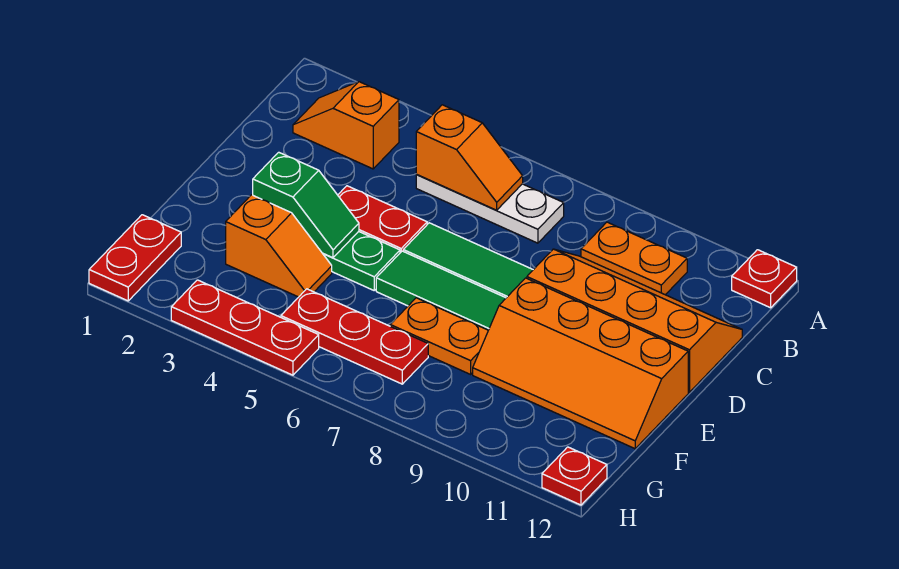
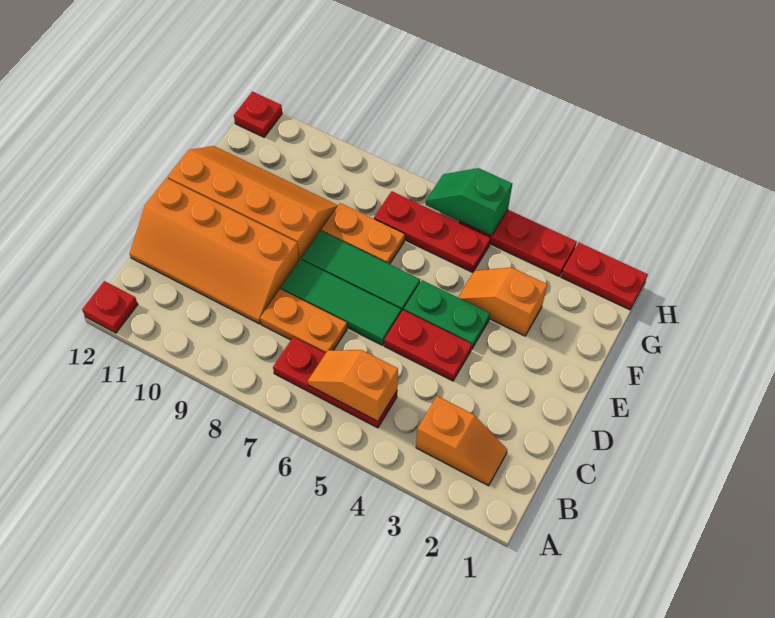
white plate B5:B7 level 1 -> red plate B5:B7 level 1
orange plate B9:B10 level 1 -> orange plate C7:C8 level 1
green slope E3:E4 level 2 top 3 -> green slope H5:H6 level 2 top 5
red plate G1:H1 level 1 -> red plate H1:H2 level 1

